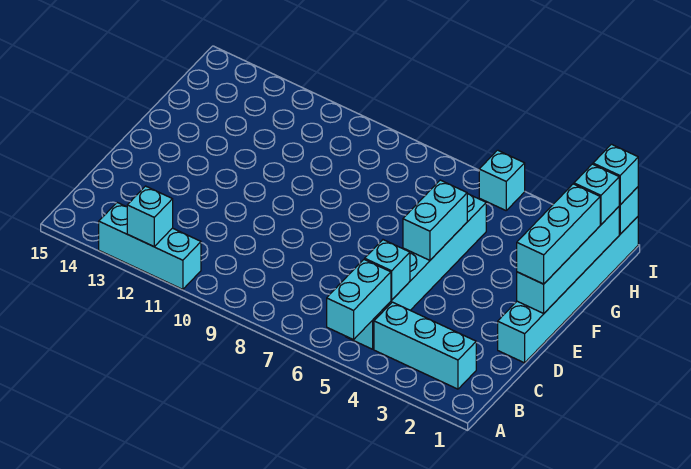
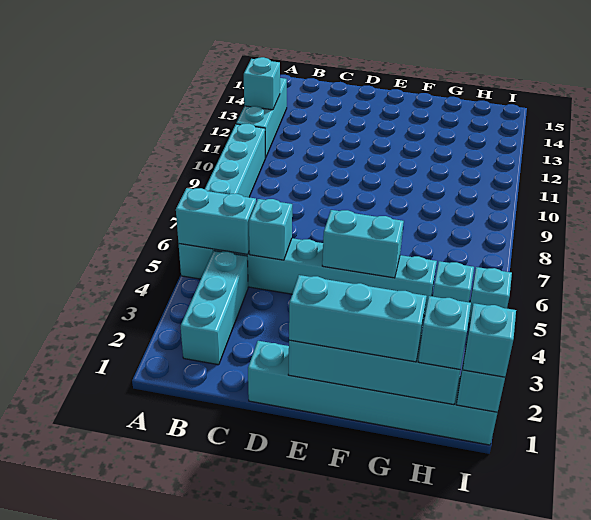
none -> cyan brick A5:A10 level 1
none -> cyan brick H5 level 1

